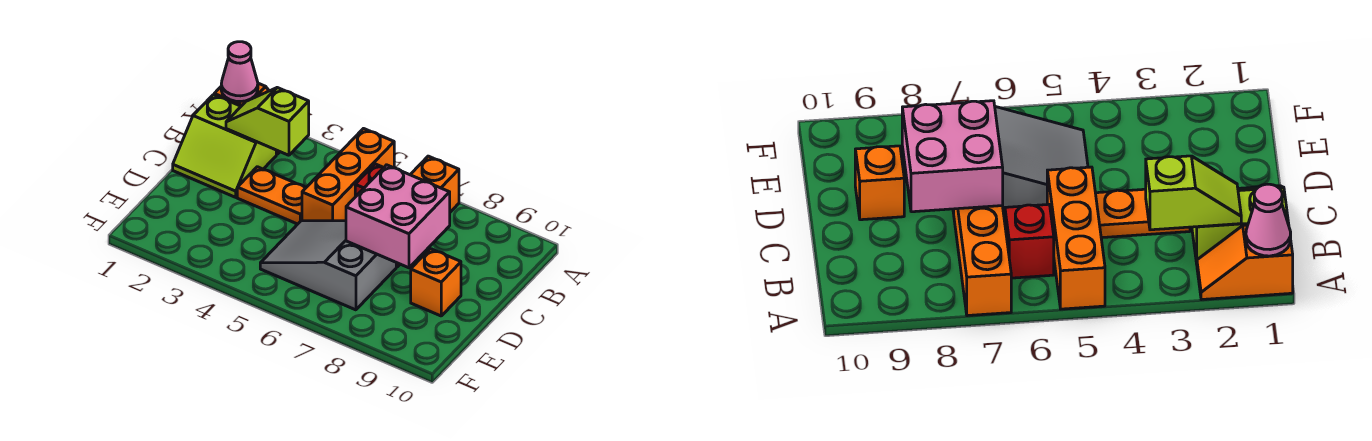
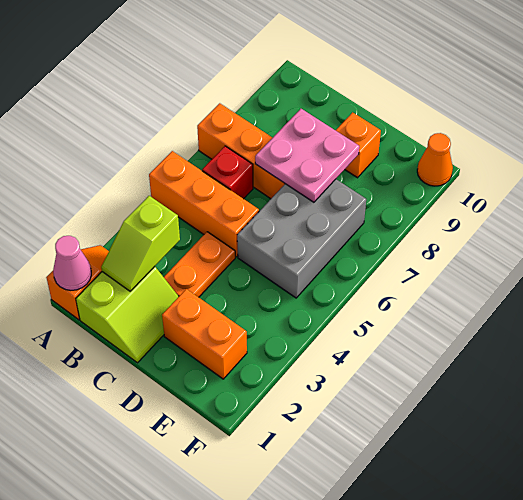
pink brick C7:D8 level 2 -> pink plate C7:D8 level 2
none -> orange brick D2:E2 level 1
grey slope D5:E7 level 1 top 7 -> grey brick D5:E7 level 1
none -> orange cone F10 level 1

